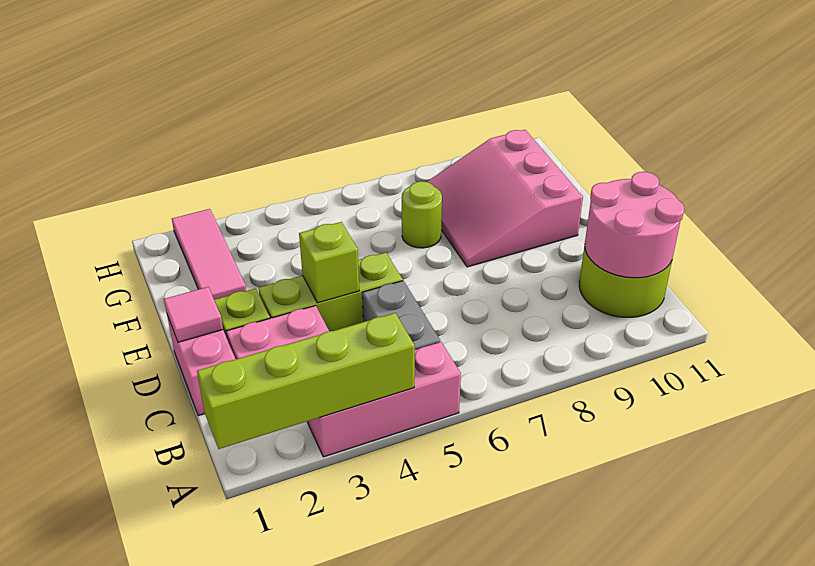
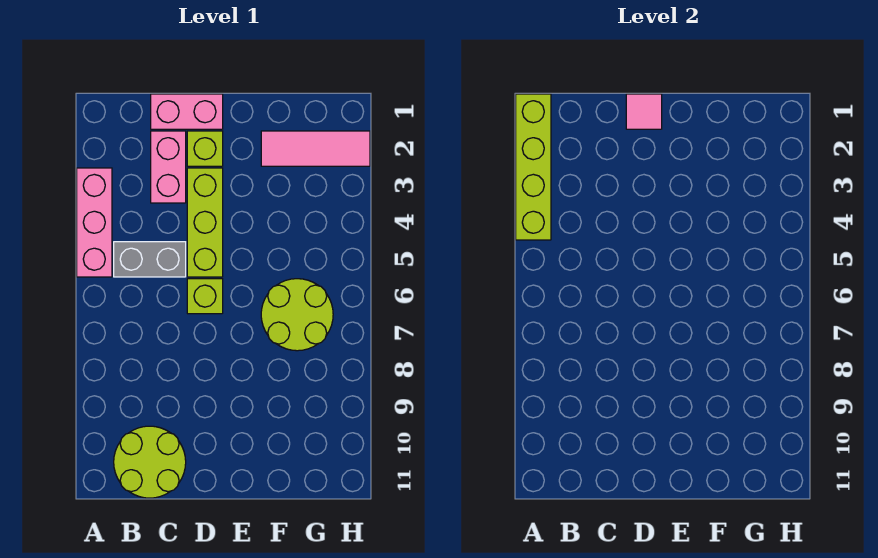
pink round brick B10:C11 level 2 -> none
lime brick D4 level 2 -> lime brick D6 level 1
pink slope E8:G10 level 1 top 10 -> none
lime round brick F7 level 1 -> lime round brick F6:G7 level 1

